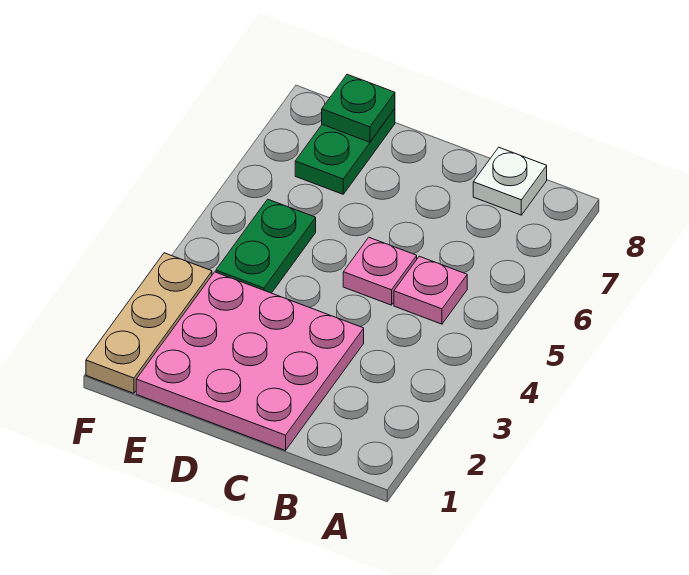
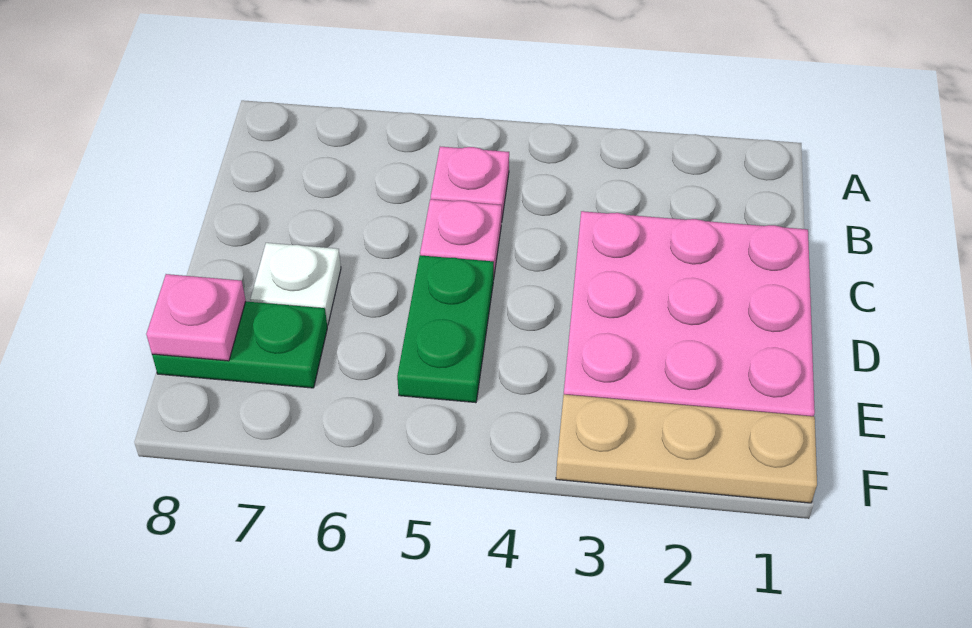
white plate B8 level 1 -> white plate D7 level 1
green plate E4:E5 level 1 -> green plate D5:E5 level 1
green plate E8 level 2 -> pink plate E8 level 2

